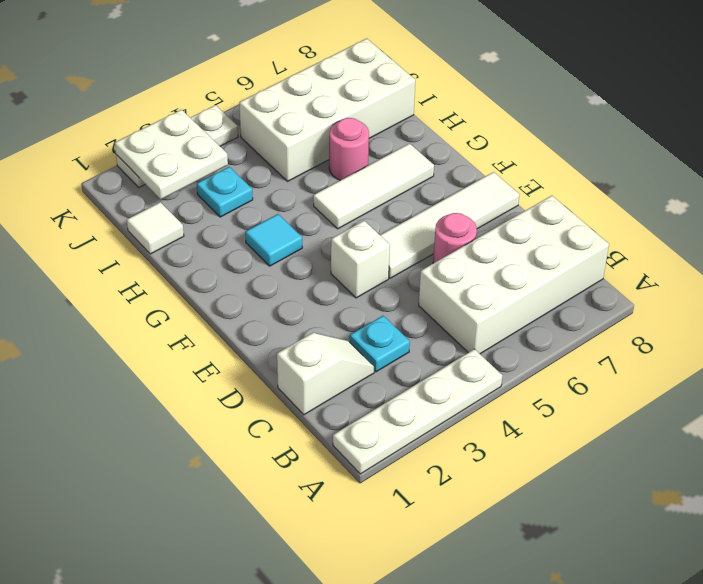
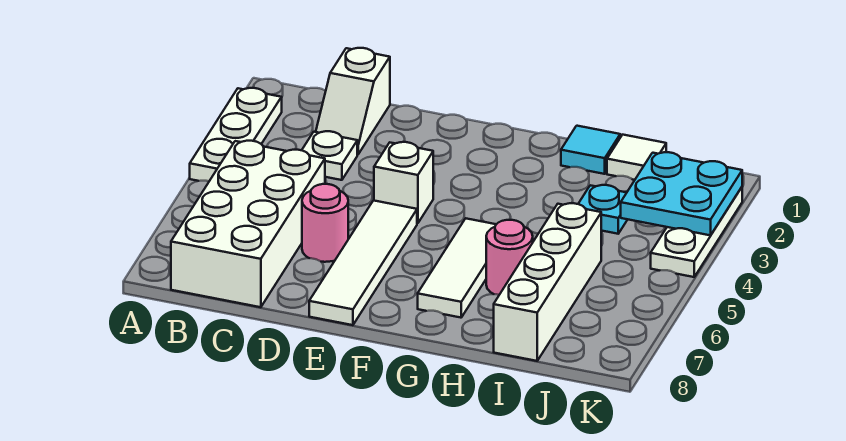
white plate A1:A4 level 1 -> white plate A2:A4 level 1
cyan plate C3 level 1 -> white plate C3 level 1
cyan tile G3 level 1 -> cyan tile H1 level 1
white brick I5:J8 level 1 -> white brick I5:I8 level 1
white plate J2:K3 level 2 -> cyan plate J2:K3 level 2

